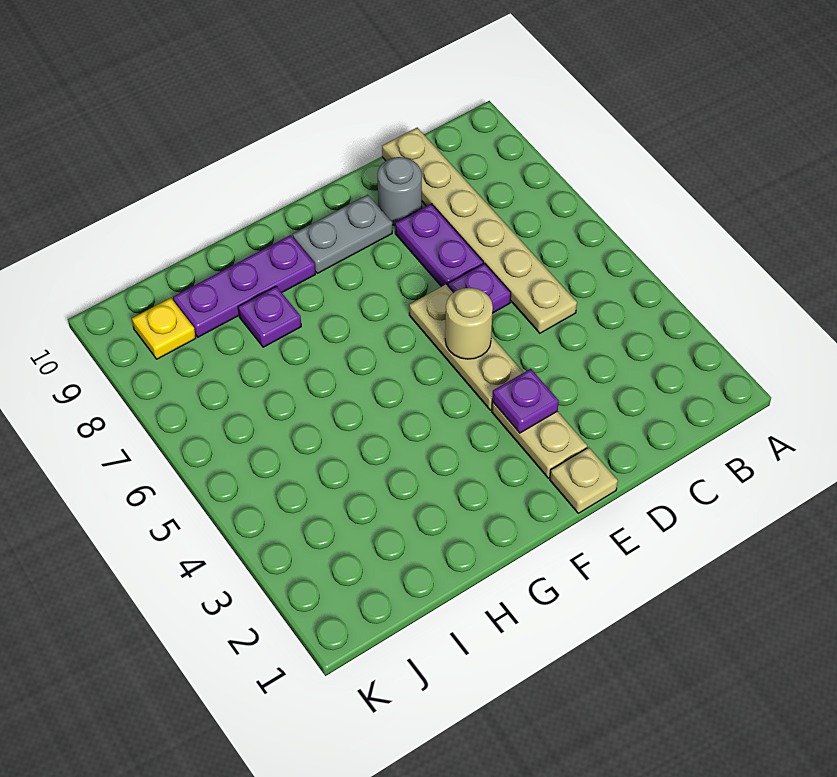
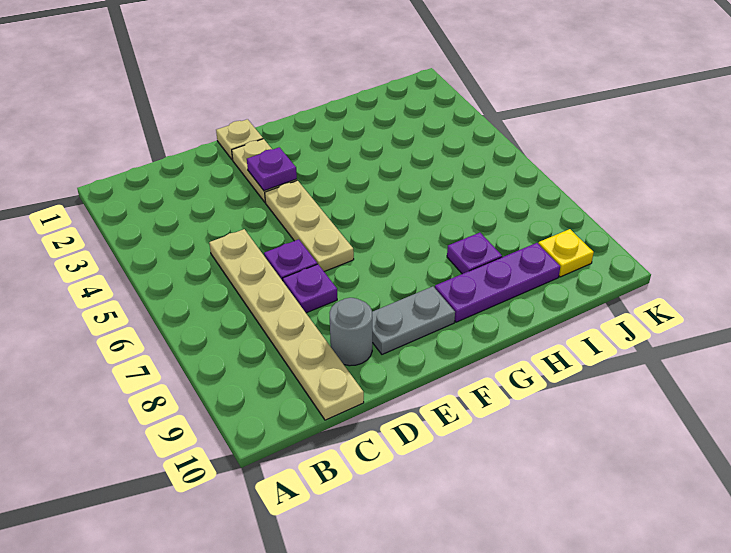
purple plate D7:D8 level 1 -> purple plate D7 level 1
tan round brick E5 level 2 -> none

